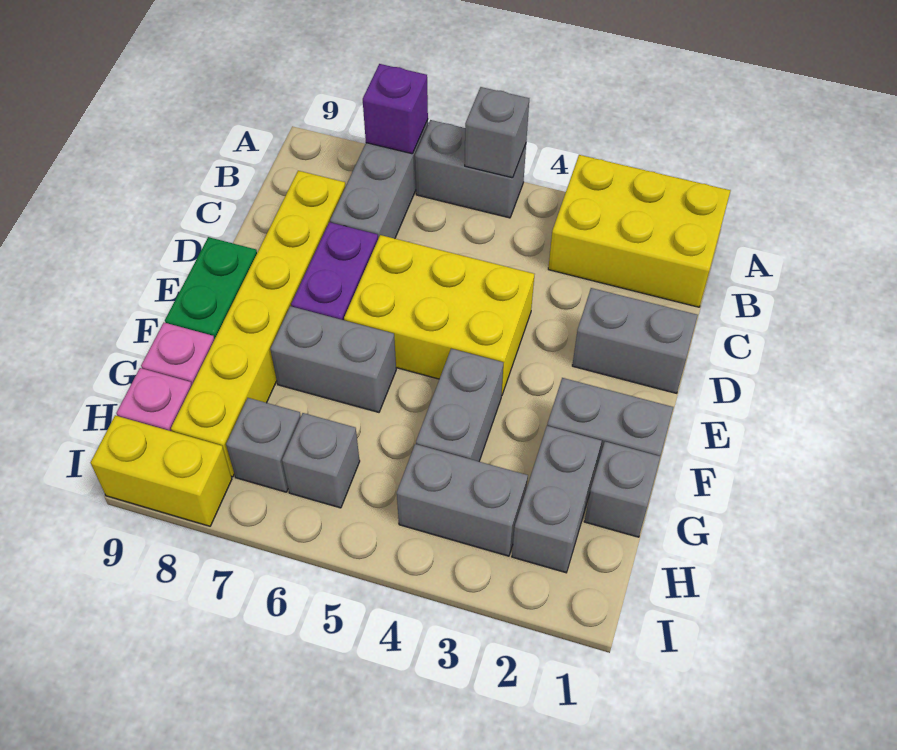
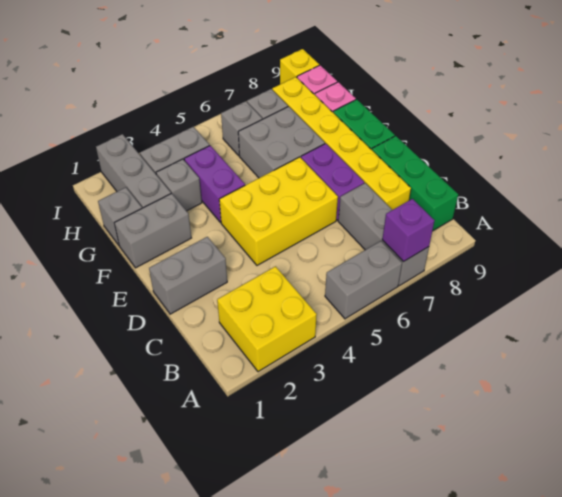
yellow brick A1:B3 level 1 -> yellow brick A2:B3 level 1
grey brick A5 level 2 -> grey brick G3 level 1
none -> green brick B9:D9 level 1
grey brick F4:G4 level 1 -> purple brick F4:G4 level 1
grey brick F6:F7 level 1 -> grey brick F6:G7 level 1
grey brick G2:H2 level 1 -> grey brick G2:I2 level 1
yellow brick I8:I9 level 1 -> yellow brick I9 level 1

